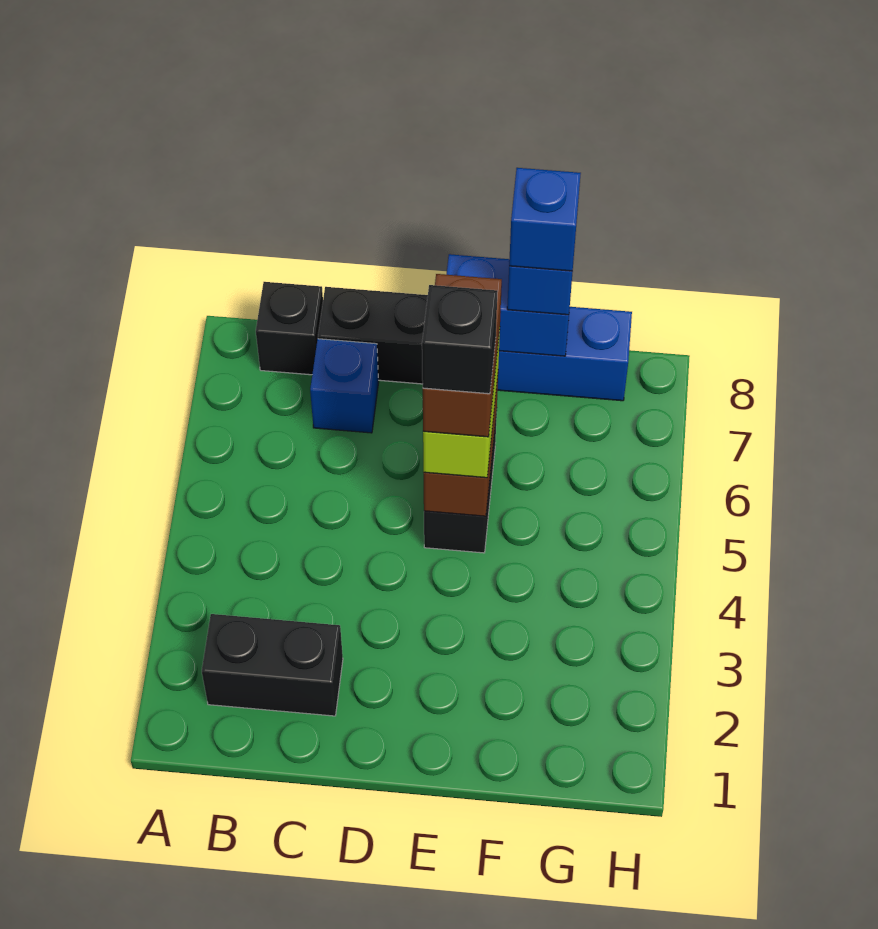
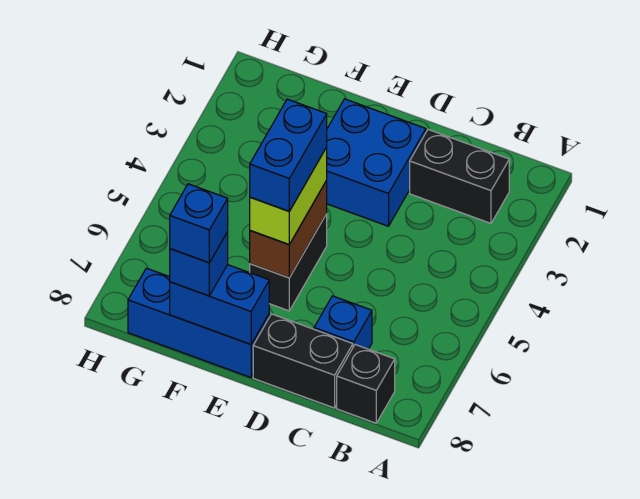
none -> blue brick D2:E3 level 1
brown brick E5:E6 level 4 -> blue brick E5:E6 level 4
black brick E5 level 5 -> none

